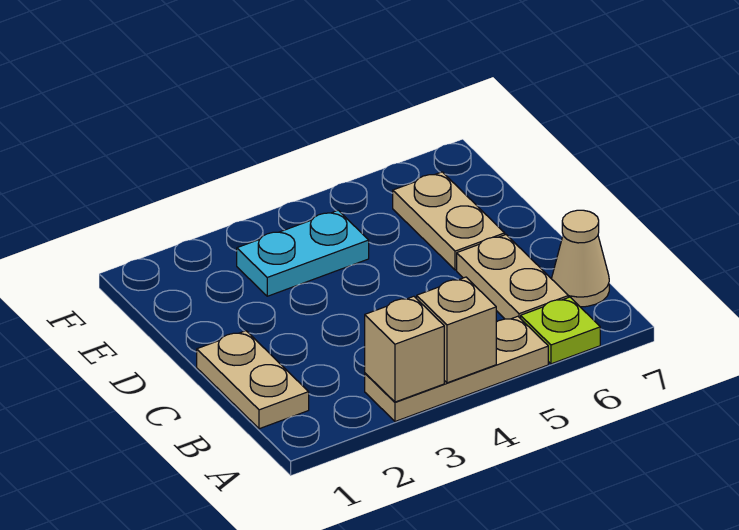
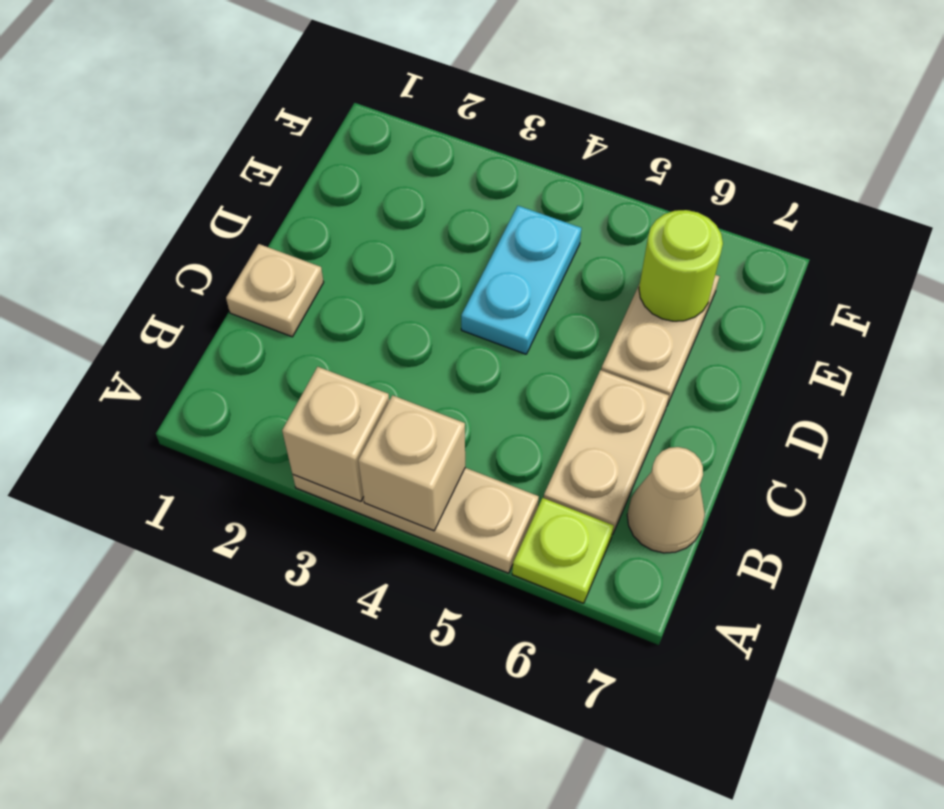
tan plate B1:C1 level 1 -> tan plate C1 level 1
cyan plate E3:E4 level 1 -> cyan plate D4:E4 level 1
none -> lime round brick E6 level 2

